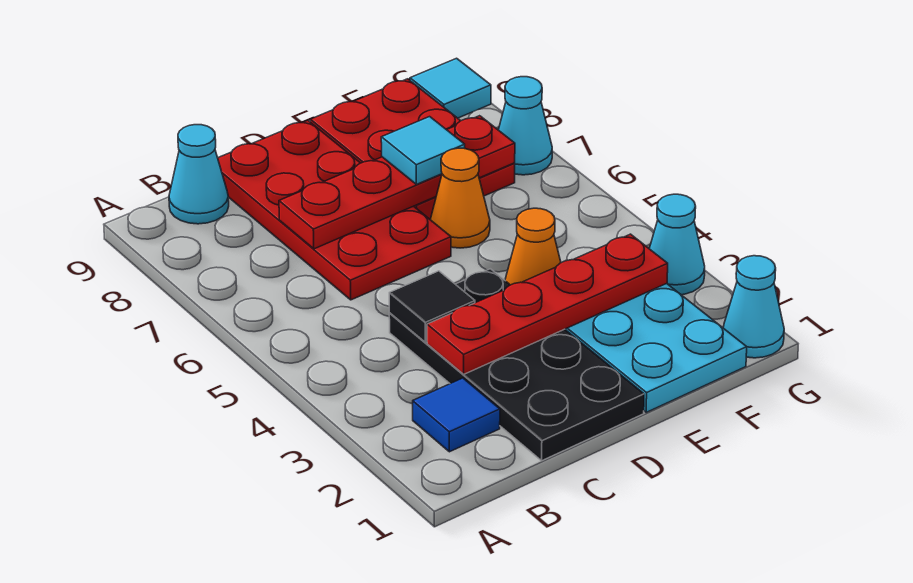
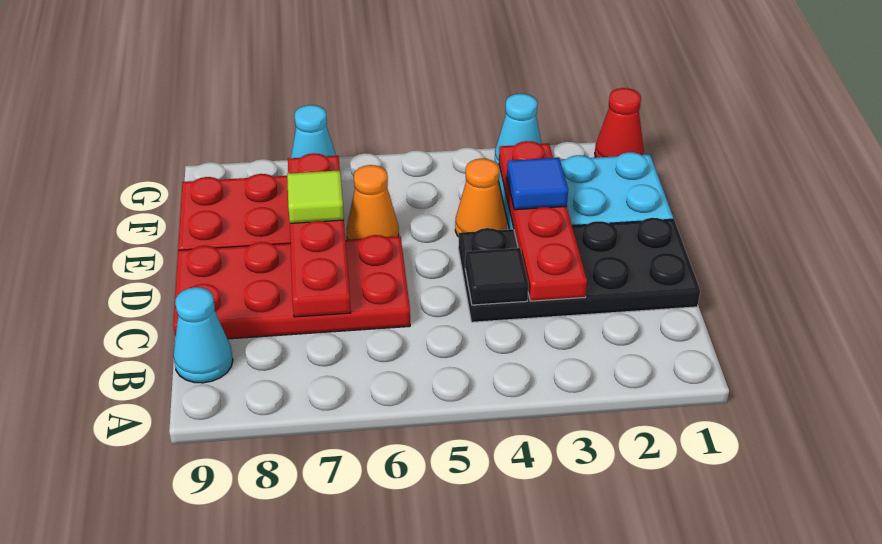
blue tile B2 level 1 -> blue tile E3 level 3
cyan tile E7 level 3 -> lime tile E7 level 3
cyan cone G1 level 1 -> red cone G1 level 1
cyan tile G9 level 1 -> none

